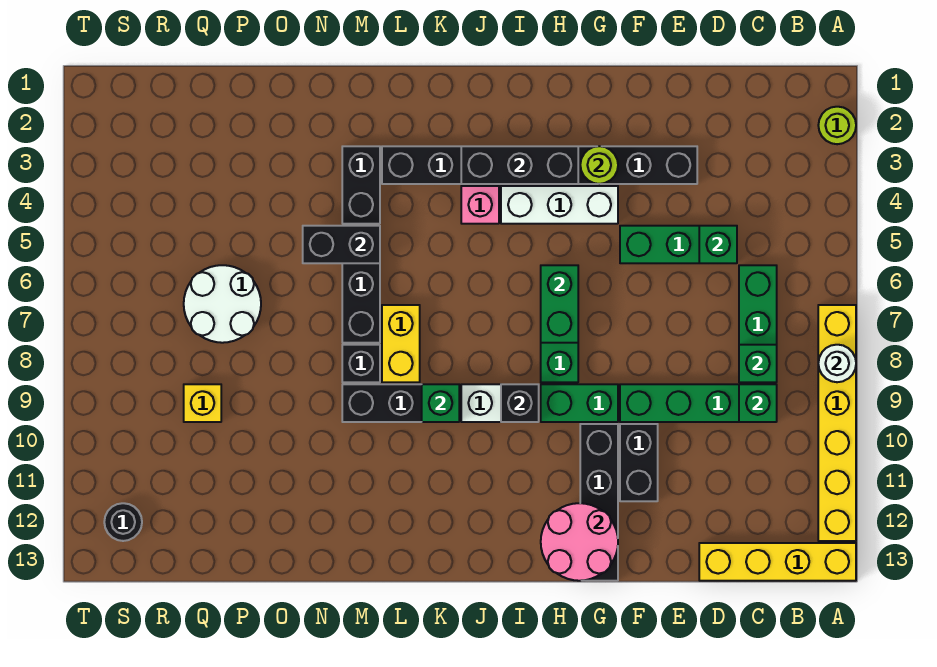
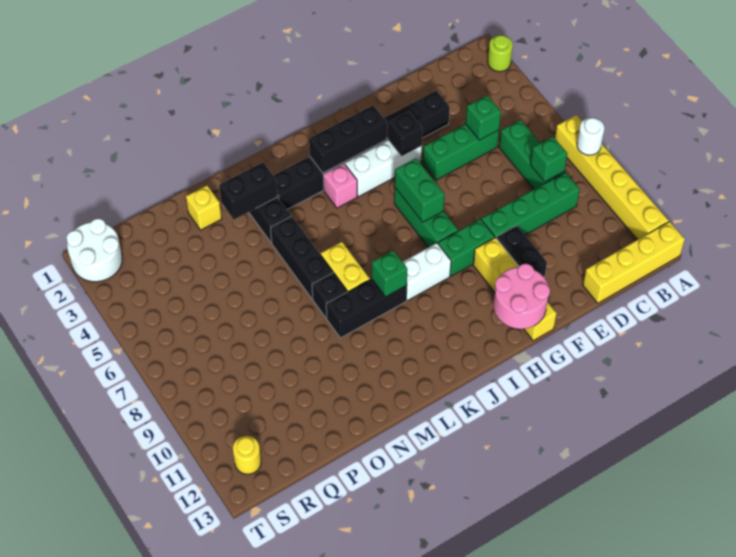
green brick C9 level 2 -> none
lime round brick G3 level 2 -> none
black brick G10:G13 level 1 -> yellow brick G10:G13 level 1
black brick I9 level 2 -> black brick G4 level 2
black brick M5:N5 level 2 -> black brick M3:N3 level 2
white round brick P6:Q7 level 1 -> white round brick S1:T2 level 1
yellow brick Q9 level 1 -> yellow brick O2 level 1
black round brick S12 level 1 -> yellow round brick S12 level 1

